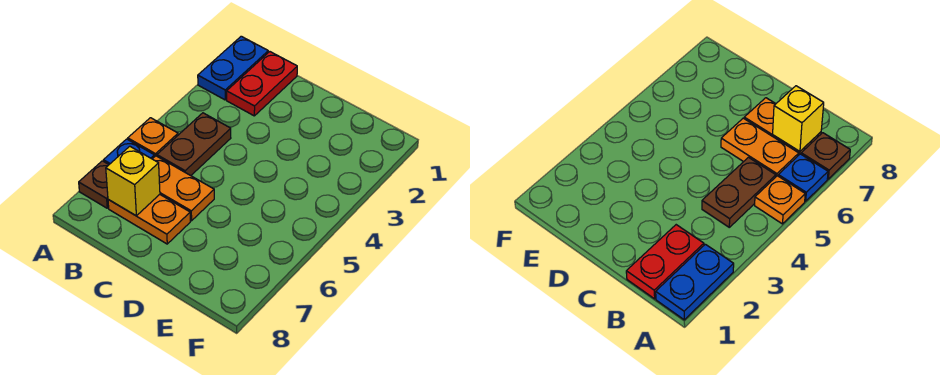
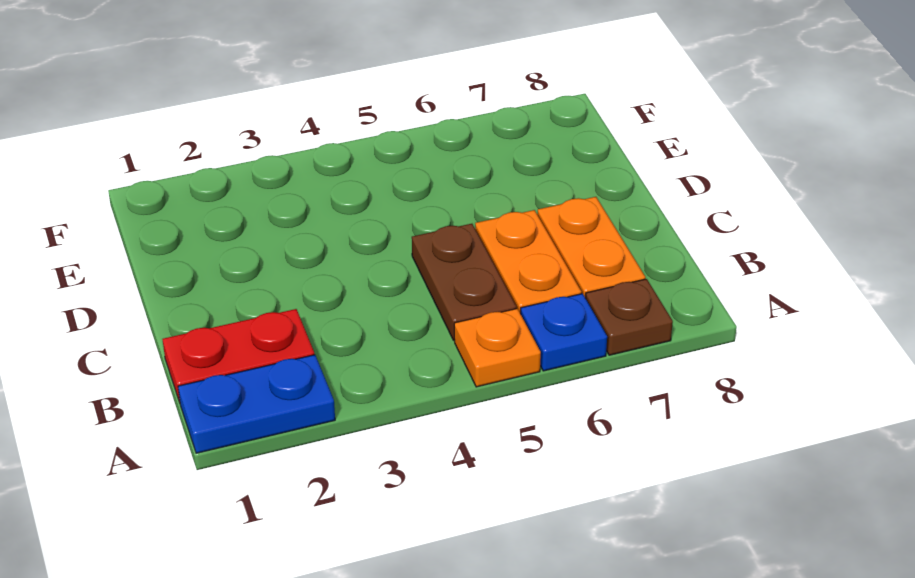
brown plate B4:B5 level 1 -> brown plate B5:C5 level 1
yellow brick B7 level 2 -> none

